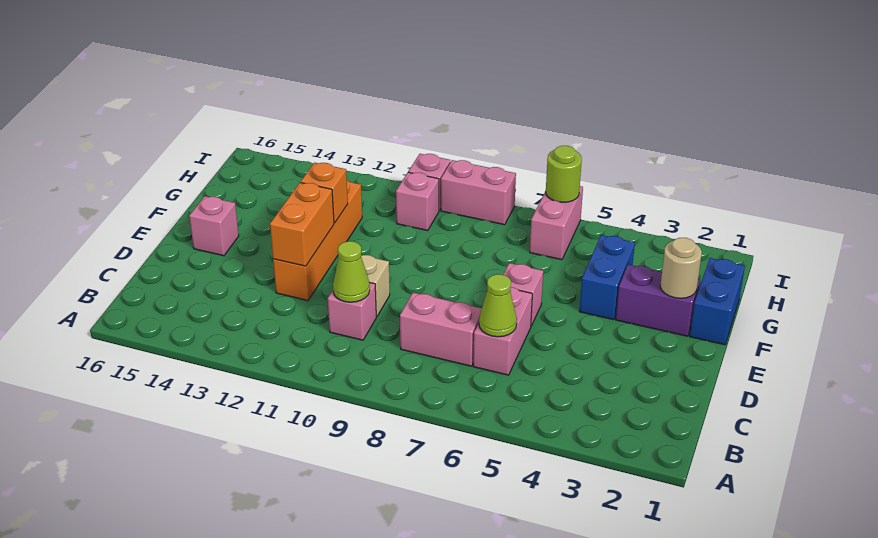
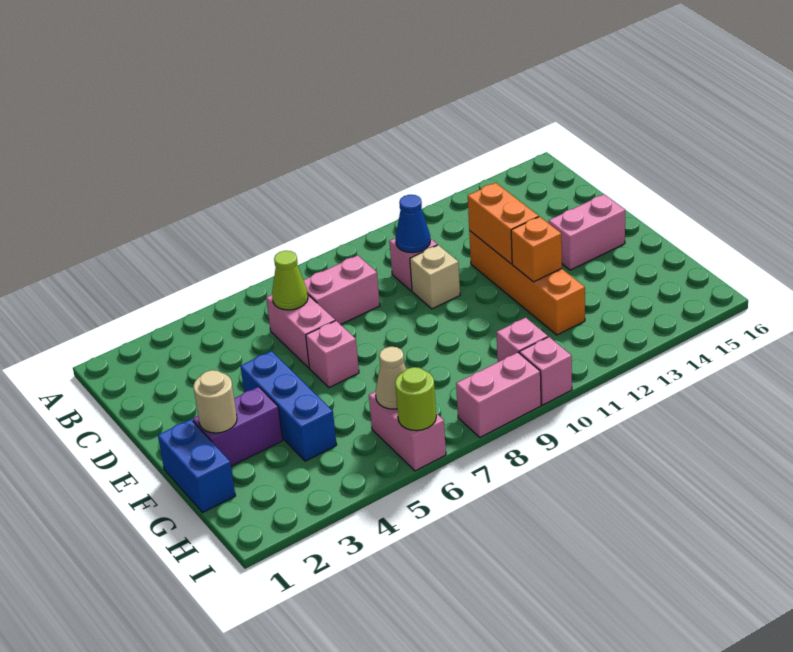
lime cone C10 level 2 -> blue cone C10 level 2
pink brick E15 level 1 -> pink brick E14:E15 level 1
blue brick F4:G4 level 1 -> blue brick E4:G4 level 1
none -> tan cone H6 level 2

